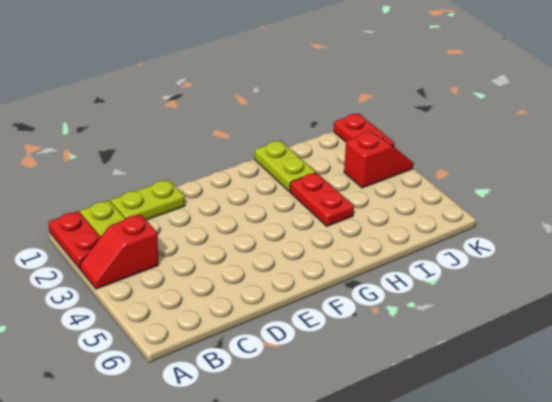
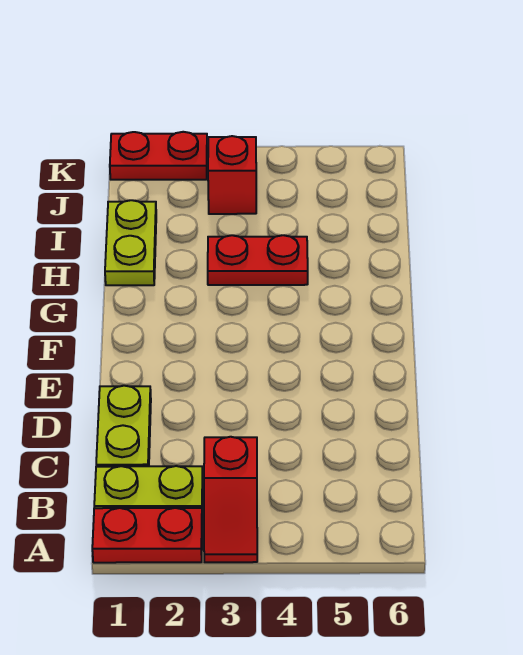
lime plate H1:H2 level 1 -> lime plate H1:I1 level 1

